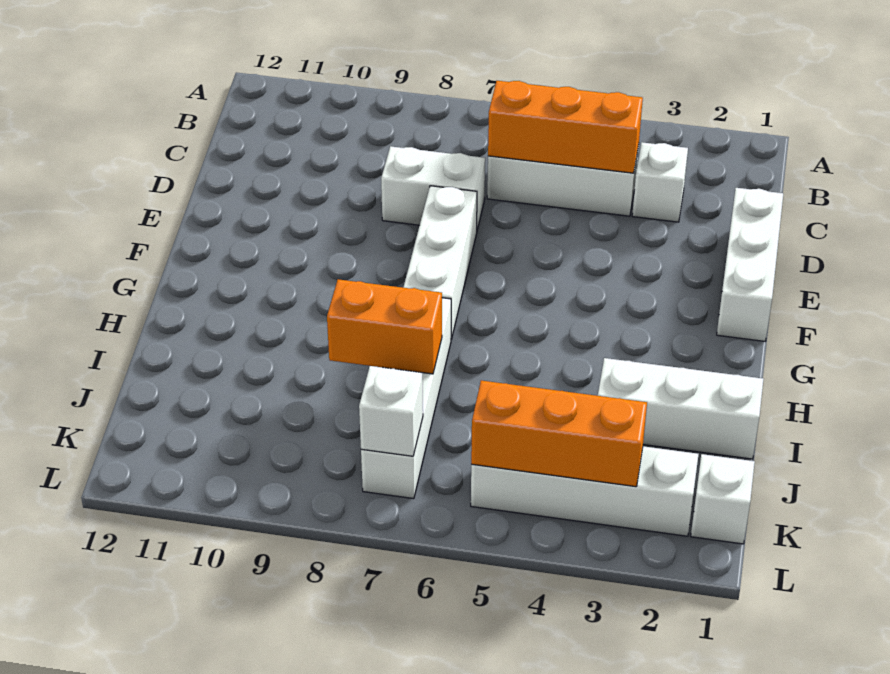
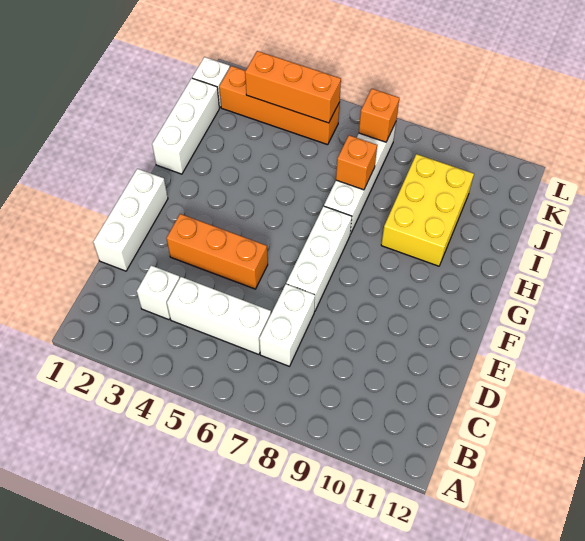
orange brick C4:C6 level 2 -> orange brick E3:E5 level 1
white brick D7:D8 level 1 -> white brick C7:D7 level 1
none -> yellow brick H9:J10 level 1
white brick I1:I3 level 1 -> white brick H1:J1 level 1
orange brick I7:I8 level 2 -> orange brick I7 level 2
white brick K2:K5 level 1 -> orange brick K2:K5 level 1
white brick K7 level 2 -> orange brick K7 level 2

